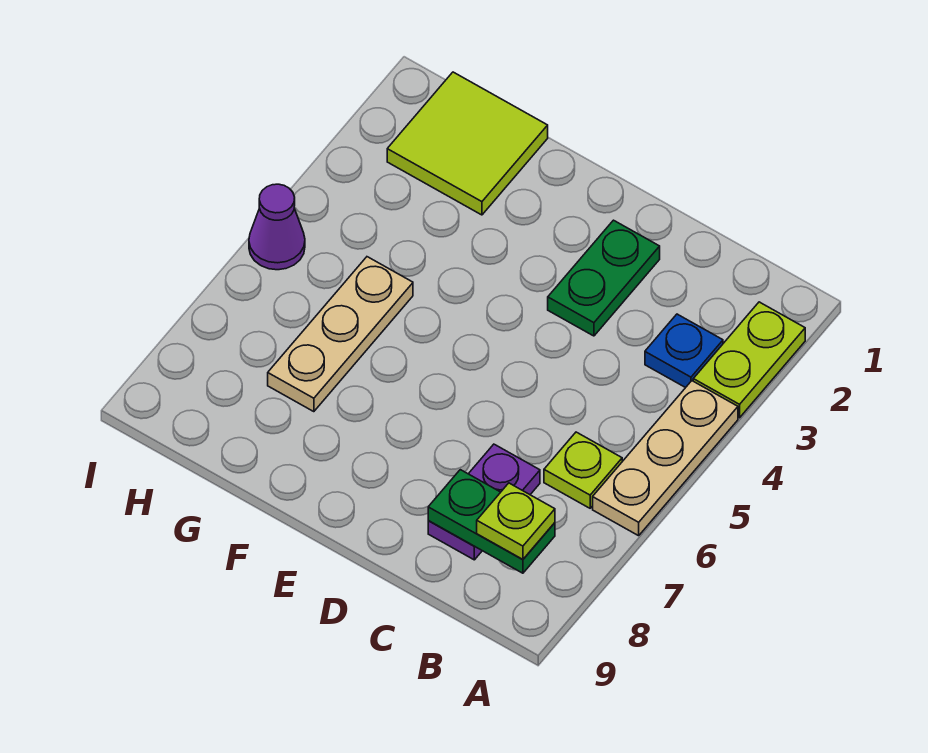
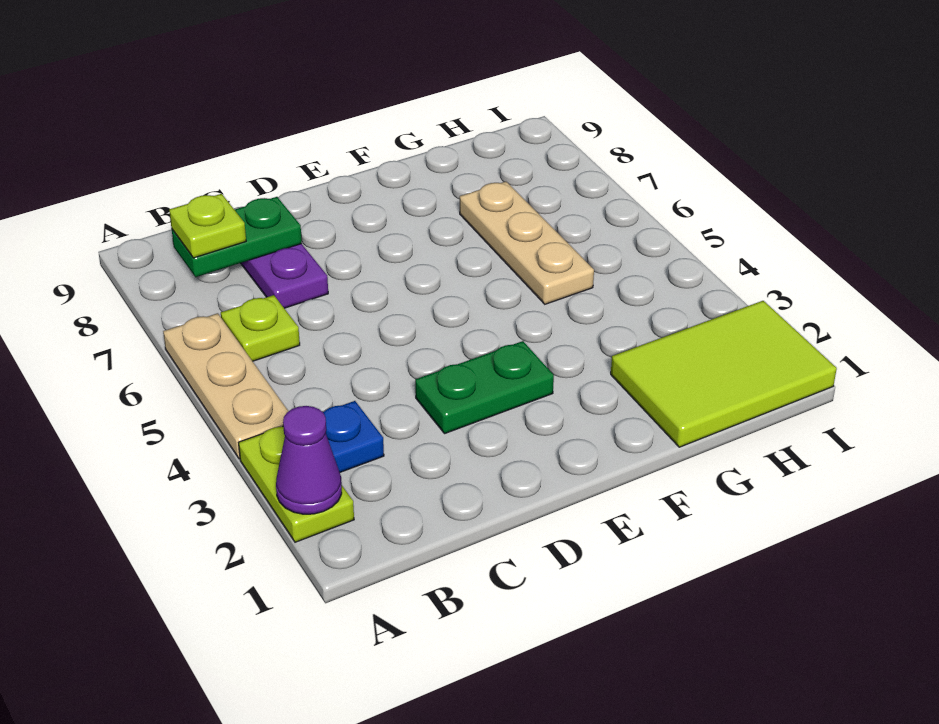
green plate D2:D3 level 1 -> green plate D3:E3 level 1
lime tile G1:H2 level 1 -> lime tile G1:I2 level 1
purple cone I5 level 1 -> purple cone A2 level 2

